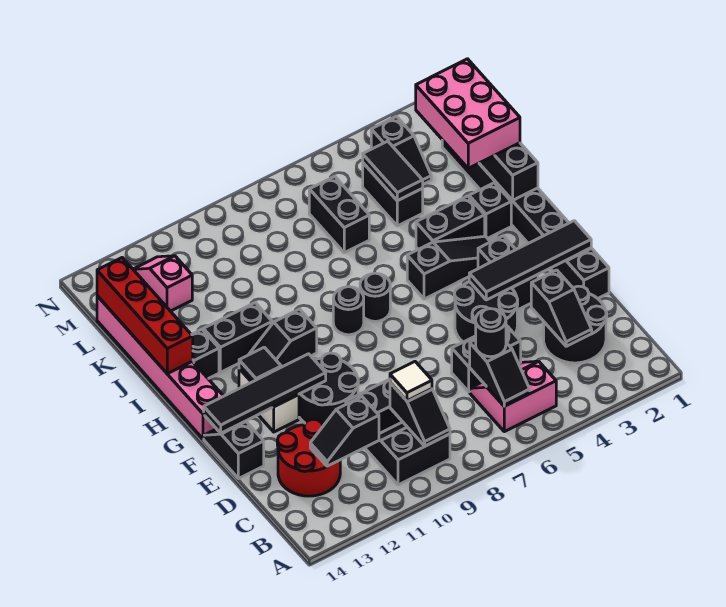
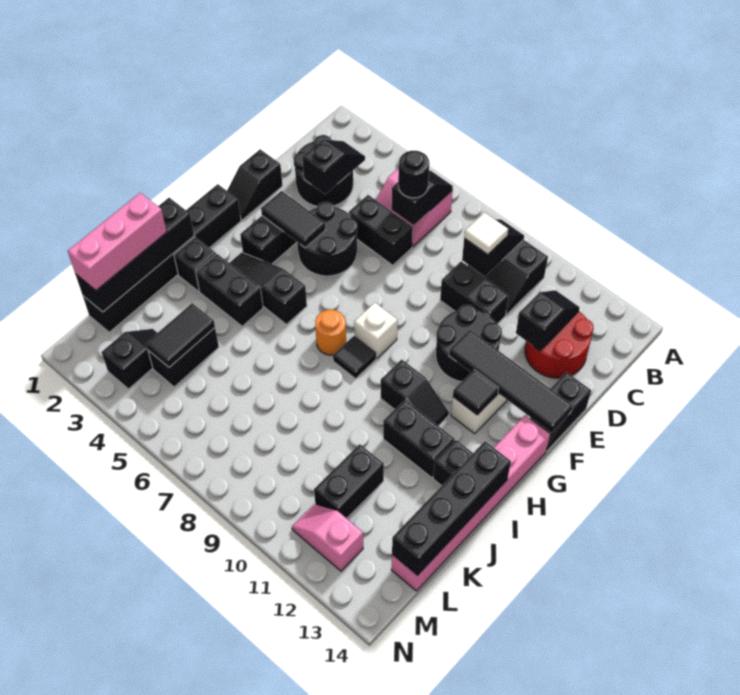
black slope C11:C12 level 2 top 11 -> black slope C12:D12 level 2 top D
black tile F1:F4 level 2 -> black tile F3:F4 level 2
none -> white brick G8 level 1
black round brick H7 level 1 -> orange round brick H7 level 1
black round brick H8 level 1 -> black tile H8 level 1
red brick I14:L14 level 2 -> black brick I14:L14 level 2
pink brick J1:L2 level 3 -> pink brick J1:L1 level 3
black brick K6:L6 level 1 -> black brick K11:L11 level 1
pink slope L12:M12 level 1 top L -> pink slope M11:M12 level 1 top 12

